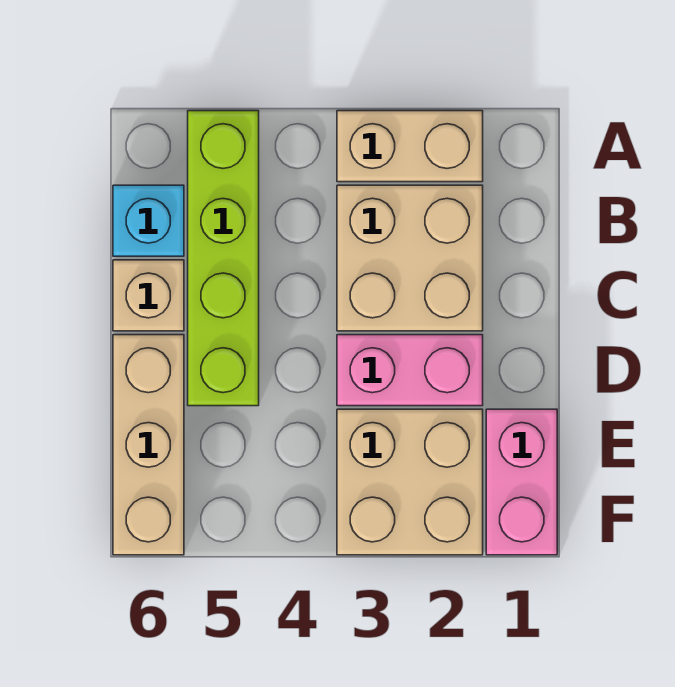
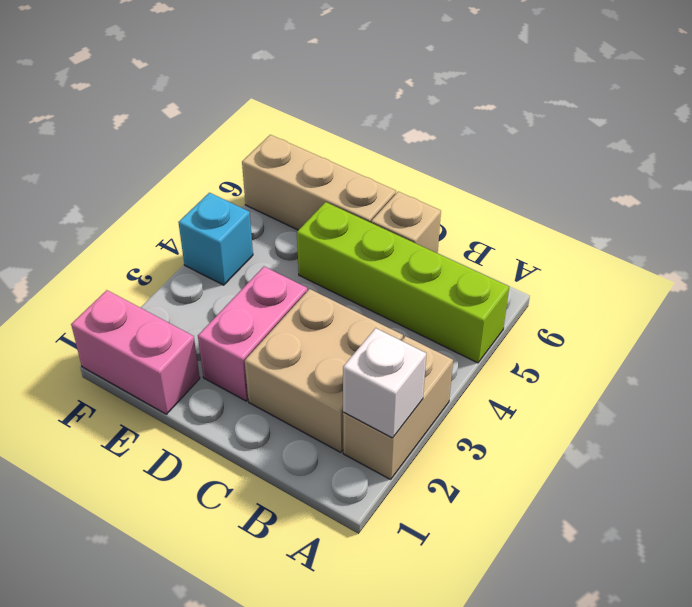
none -> white brick A2 level 2
cyan brick B6 level 1 -> cyan brick F4 level 1
tan brick E2:F3 level 1 -> none

